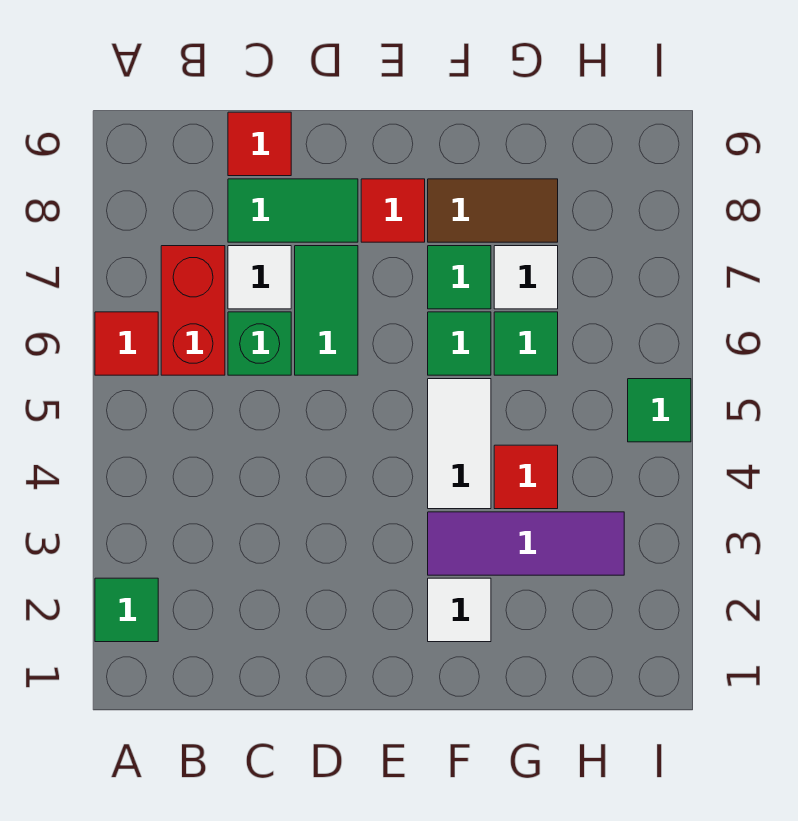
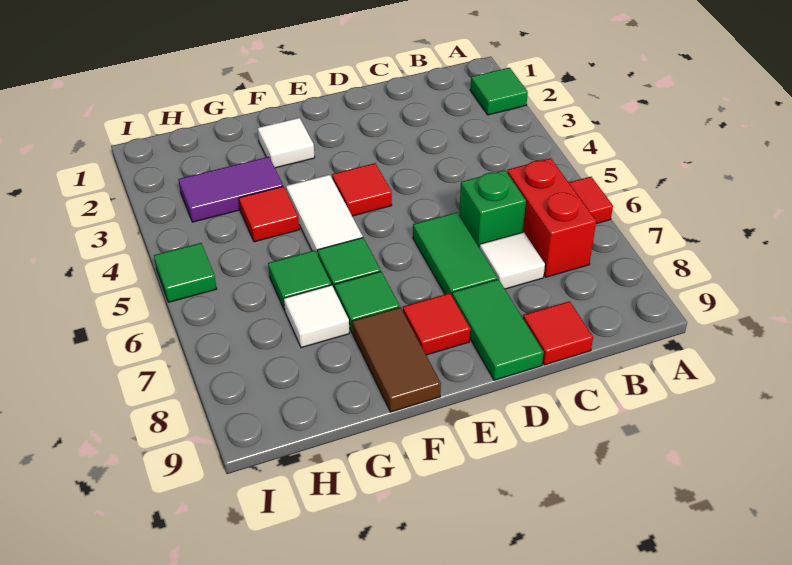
green tile C8:D8 level 1 -> green tile D8:D9 level 1
none -> red tile E4 level 1
purple tile F3:H3 level 1 -> purple tile G3:H3 level 1
brown tile F8:G8 level 1 -> brown tile F8:F9 level 1

